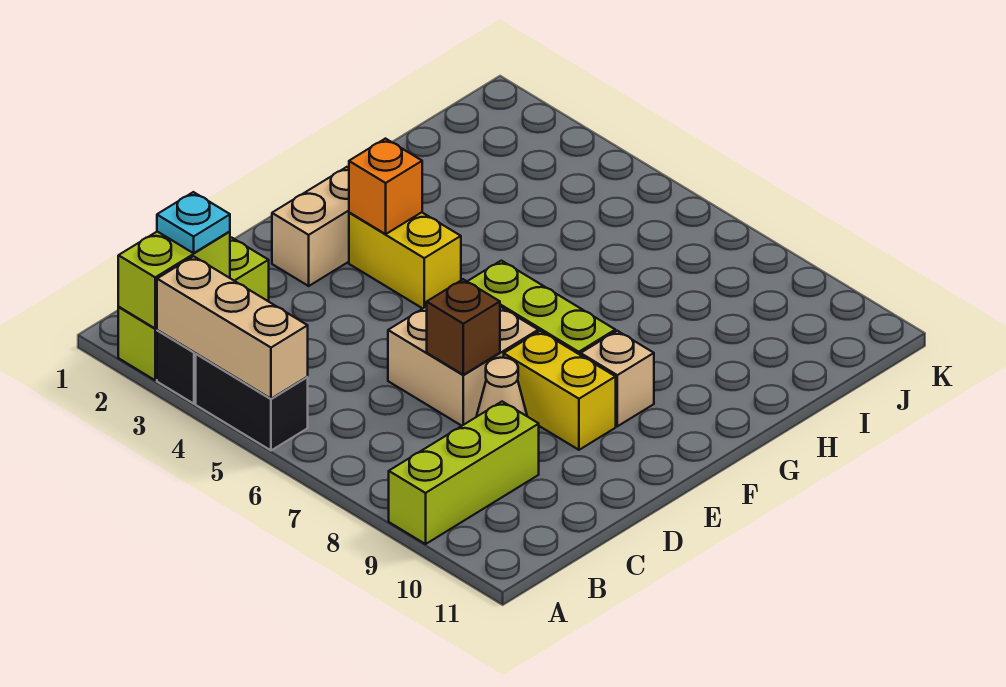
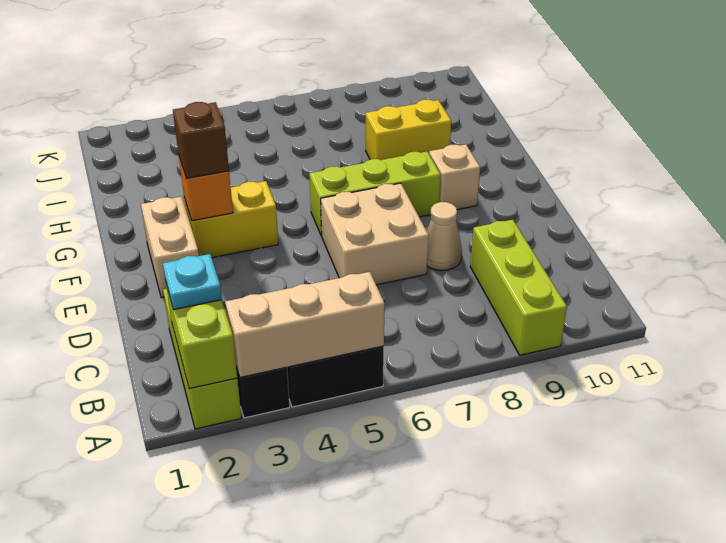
brown brick D7 level 2 -> brown brick F3 level 3
yellow brick E8:E9 level 1 -> yellow brick H8:H9 level 1

